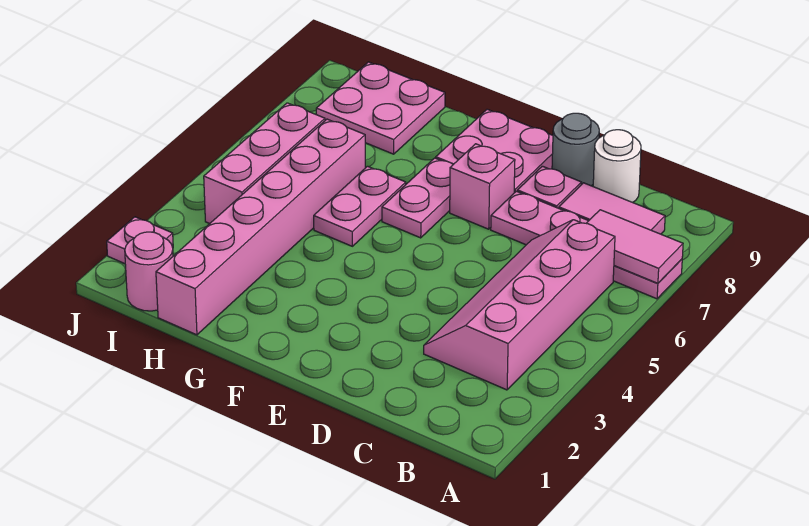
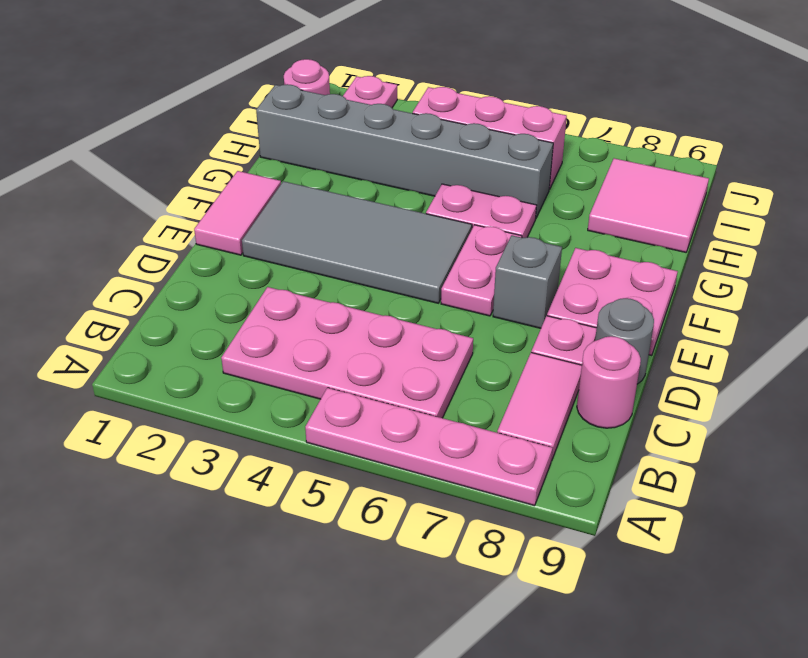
pink plate A7:D7 level 1 -> pink plate A5:A8 level 1
pink tile A7:B7 level 2 -> pink tile E1:F1 level 1
pink slope B3:C6 level 1 top B -> pink plate B3:C6 level 1
white round brick C9 level 1 -> pink round brick C9 level 1
none -> grey tile E2:F5 level 1
pink brick E7 level 1 -> grey brick E7 level 1
pink plate F6:F7 level 1 -> pink plate E6:F6 level 1
pink brick H1:H6 level 1 -> grey brick H1:H6 level 1
pink plate H8:I9 level 1 -> pink tile H8:I9 level 1

